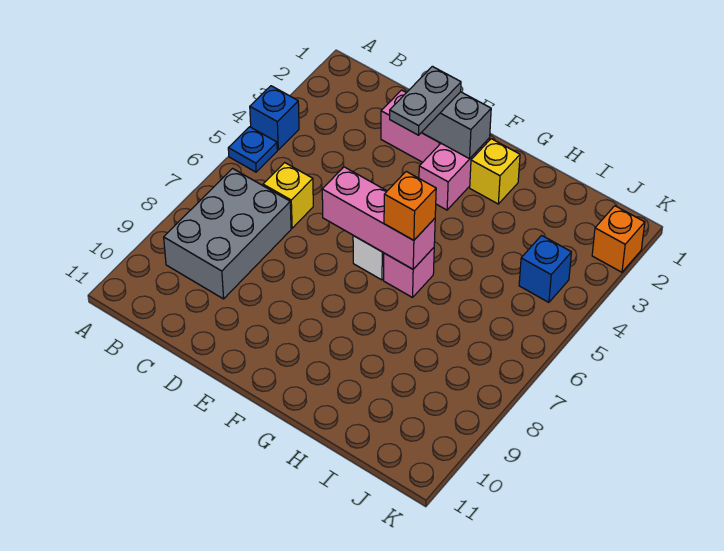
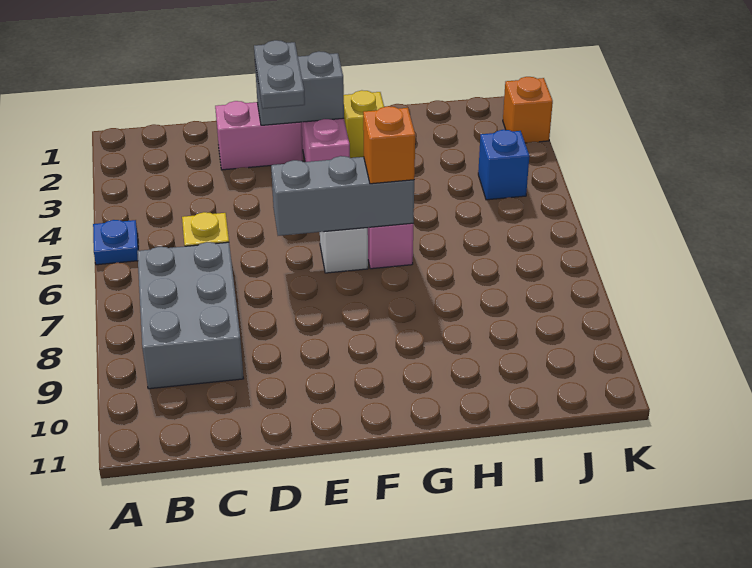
blue brick A4 level 1 -> none
pink brick E6:G6 level 2 -> grey brick E6:G6 level 2

